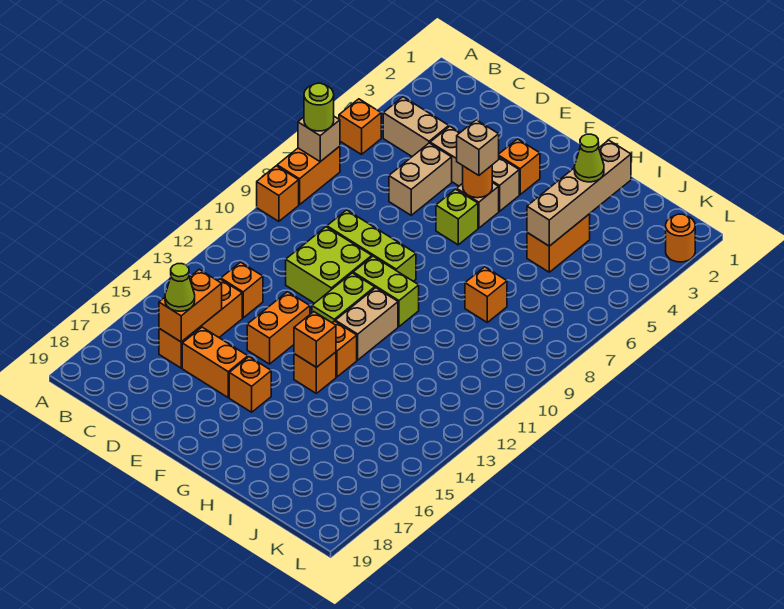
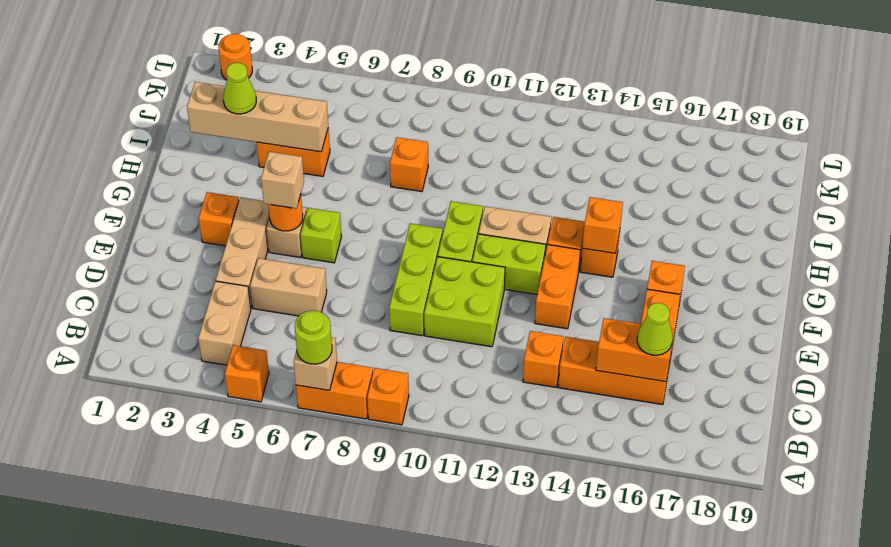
orange brick E13:E14 level 1 -> orange brick E13:F13 level 1

